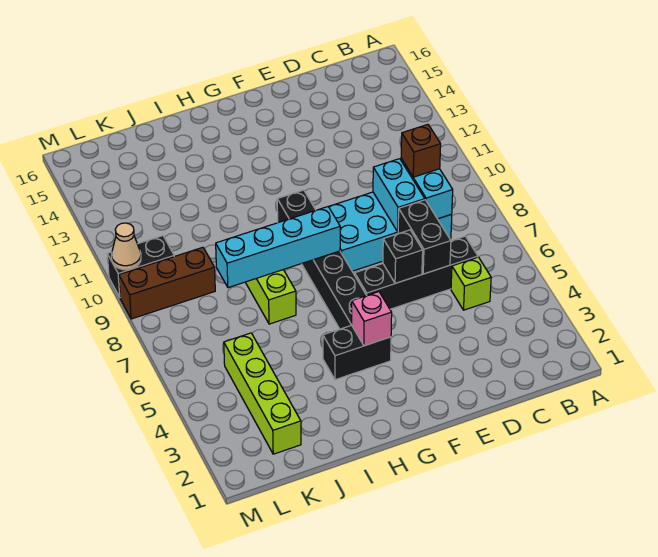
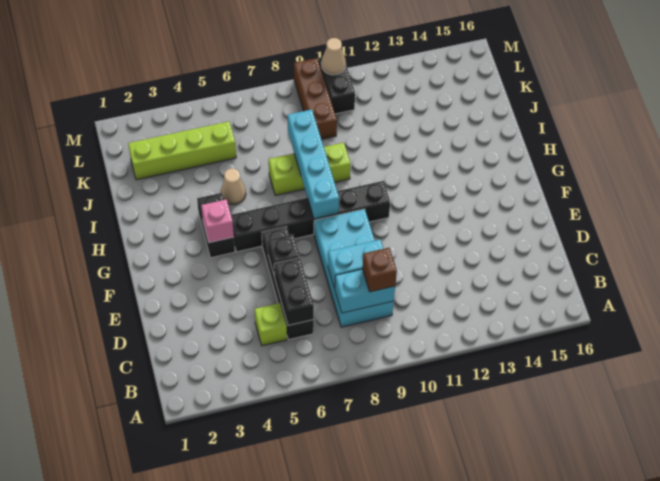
black brick D6:D7 level 2 -> black brick C6:D6 level 2
none -> tan cone I5 level 1

